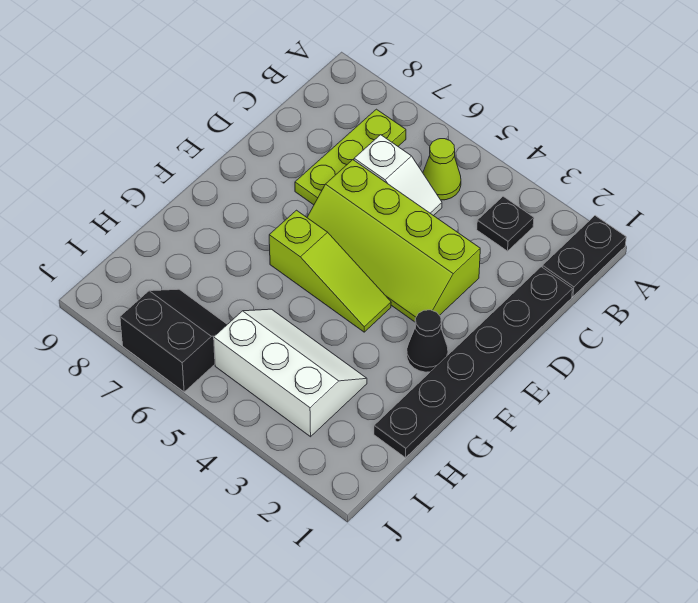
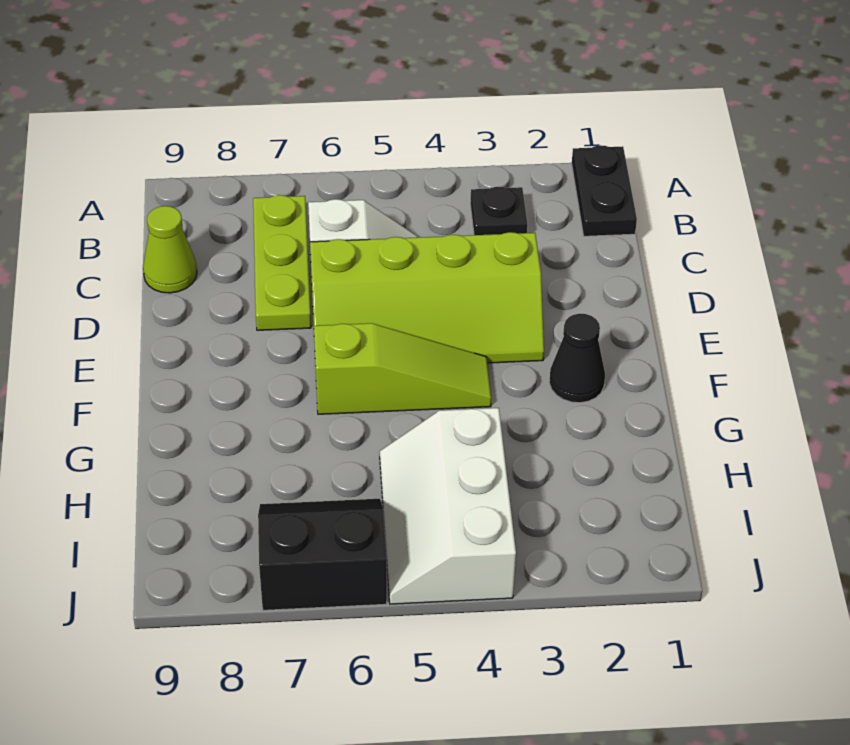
lime cone B5 level 1 -> lime cone C9 level 1
black plate C1:H1 level 1 -> none
white slope H3:I5 level 1 top I -> white slope H4:J5 level 1 top 4

